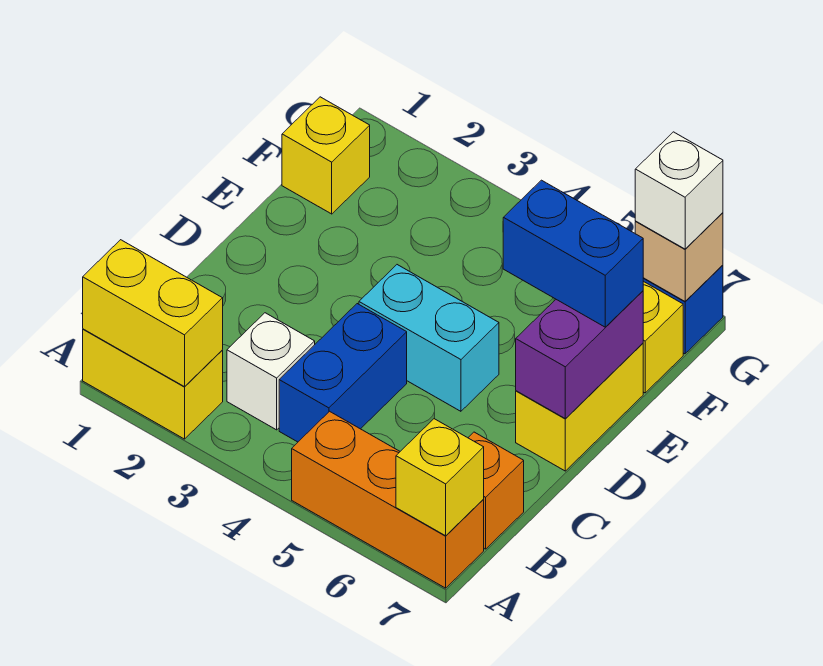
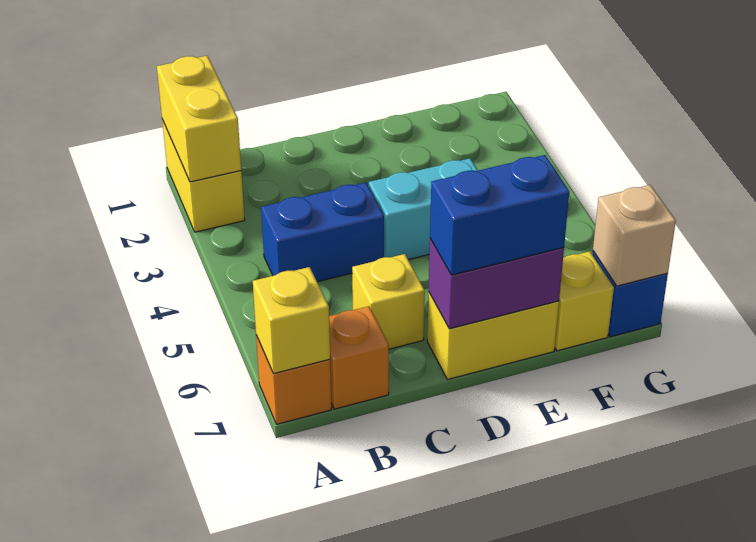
orange brick A5:A7 level 1 -> orange brick A7 level 1
white brick B3 level 1 -> none
cyan brick D4:D5 level 1 -> cyan brick D4:E4 level 1
blue brick E6:E7 level 3 -> blue brick D7:E7 level 3
yellow brick F1 level 1 -> yellow brick C6 level 1
white brick G7 level 3 -> none

